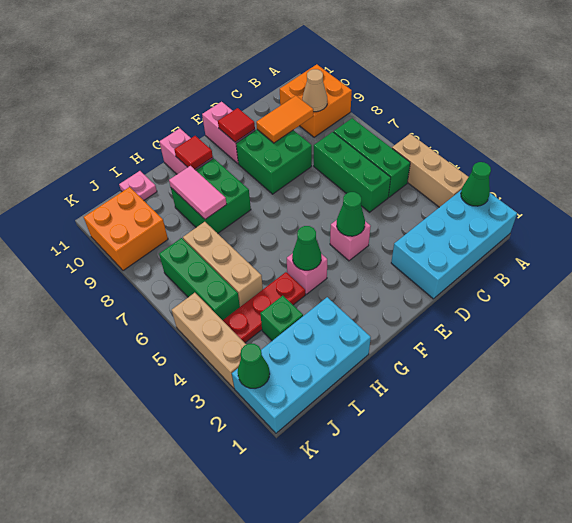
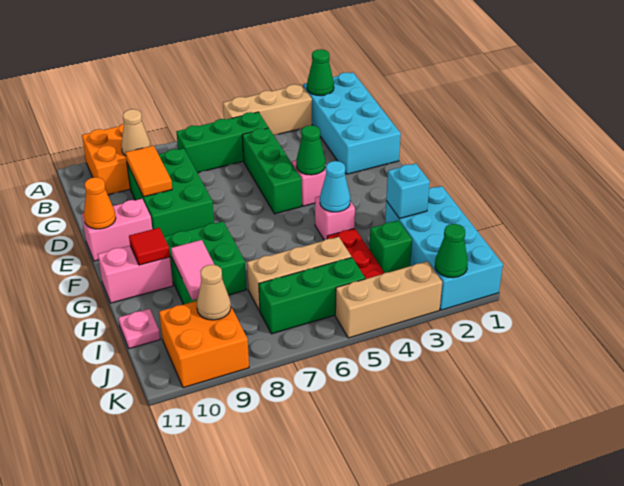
green brick C5:C7 level 1 -> green brick C5:E5 level 1
green brick D8:E9 level 1 -> green brick C8:E9 level 1
red tile E10 level 2 -> none
none -> orange cone E11 level 2
green cone G4 level 2 -> cyan cone G4 level 2
none -> cyan brick H2 level 2
pink tile H8:H9 level 2 -> pink tile H9:I9 level 2
none -> tan cone J9 level 2

